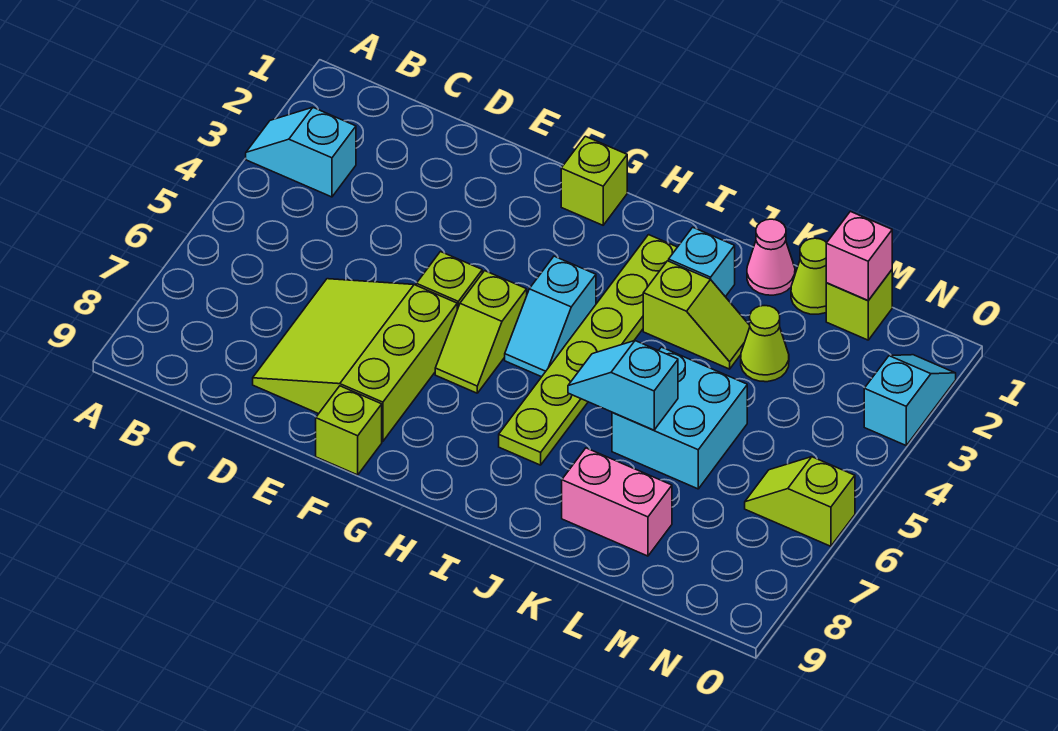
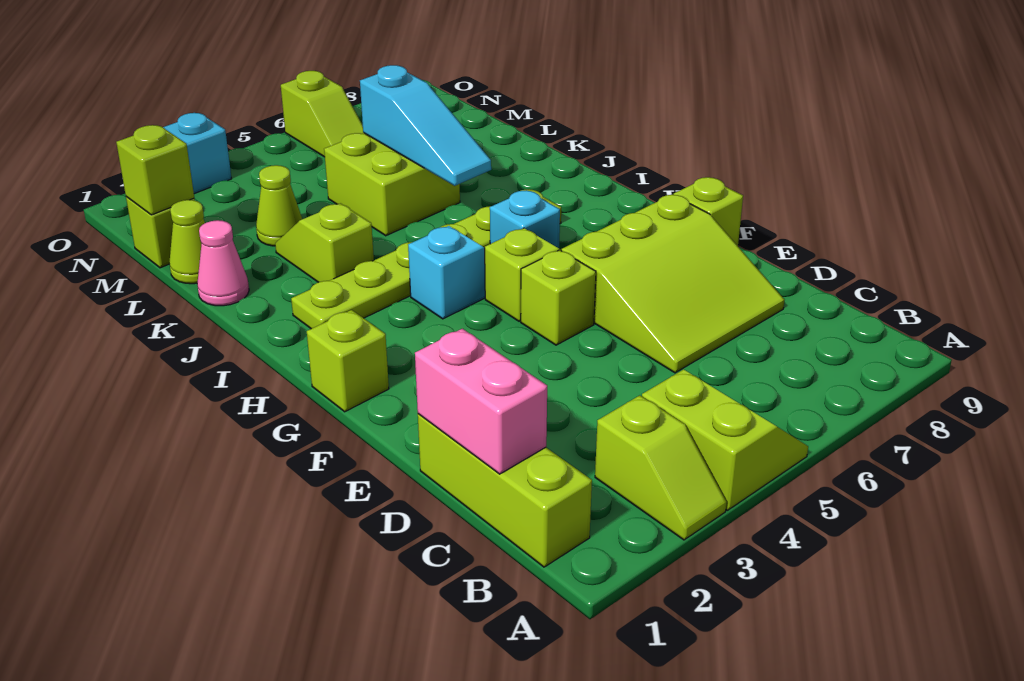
cyan slope A3:B3 level 1 top B -> lime slope A3:B3 level 1 top B
none -> lime slope A4:B5 level 1 top 4
none -> lime brick B1:D1 level 1
cyan brick J2 level 1 -> cyan brick H6 level 1
cyan slope J6:K6 level 2 top K -> cyan slope J6:L6 level 2 top L
cyan brick K5:L6 level 1 -> lime brick K5:L6 level 1
pink brick K8:L8 level 1 -> pink brick C1:D1 level 2
pink brick M1 level 2 -> lime brick M1 level 2

